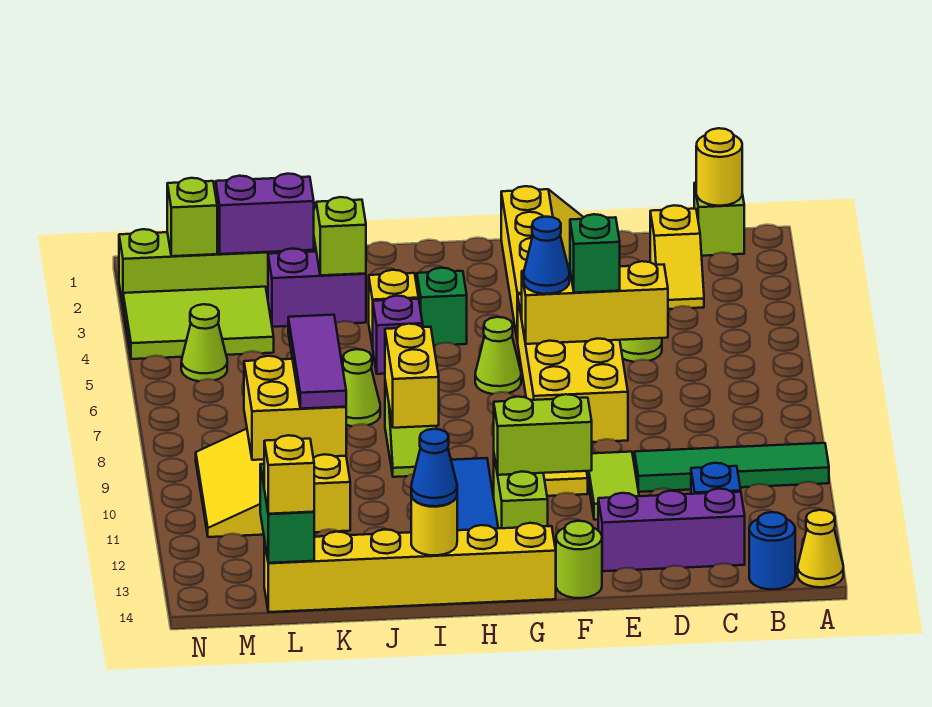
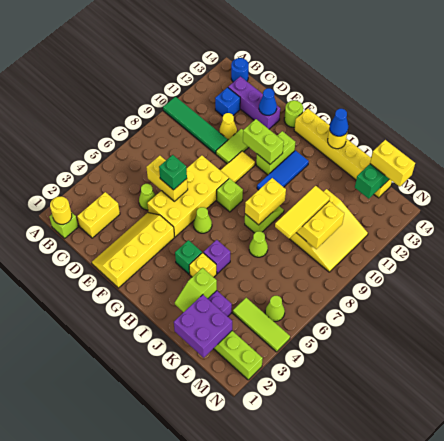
yellow cone A14 level 1 -> yellow cone D11 level 1
yellow slope C2:C3 level 1 top 2 -> yellow brick C2:C3 level 1
yellow brick D6:F6 level 2 -> yellow brick D6:E6 level 2
blue cone F6 level 3 -> blue cone E13 level 2
purple brick K2:L2 level 2 -> purple brick K1:L2 level 2
purple tile K8:K10 level 3 -> yellow tile K8:K10 level 3
lime tile L3:N4 level 1 -> lime tile L4:N4 level 1
yellow brick L14 level 3 -> yellow brick L14:M14 level 3
lime brick M2 level 2 -> lime brick G8 level 1

